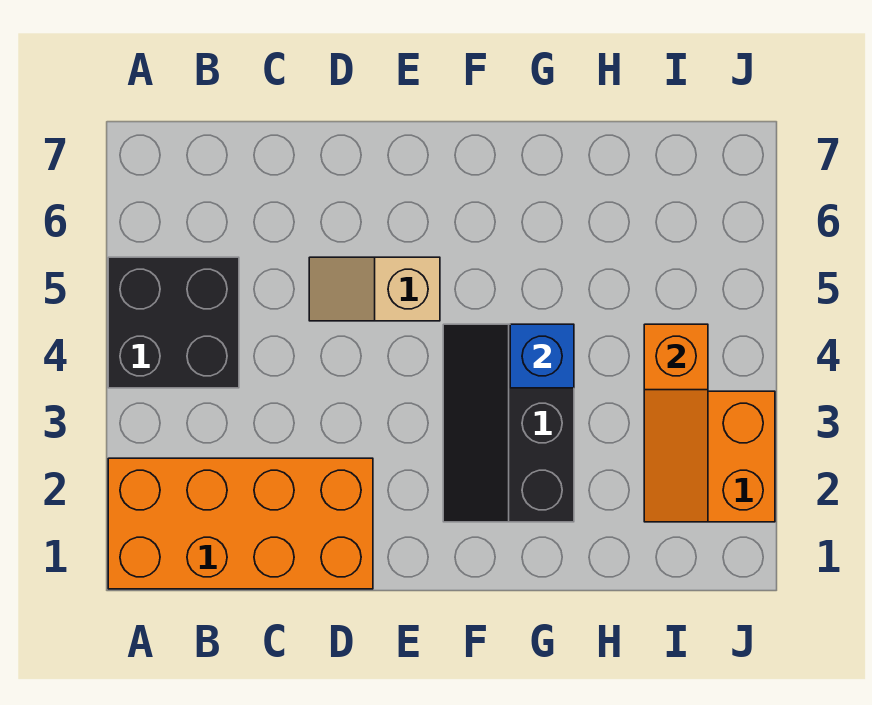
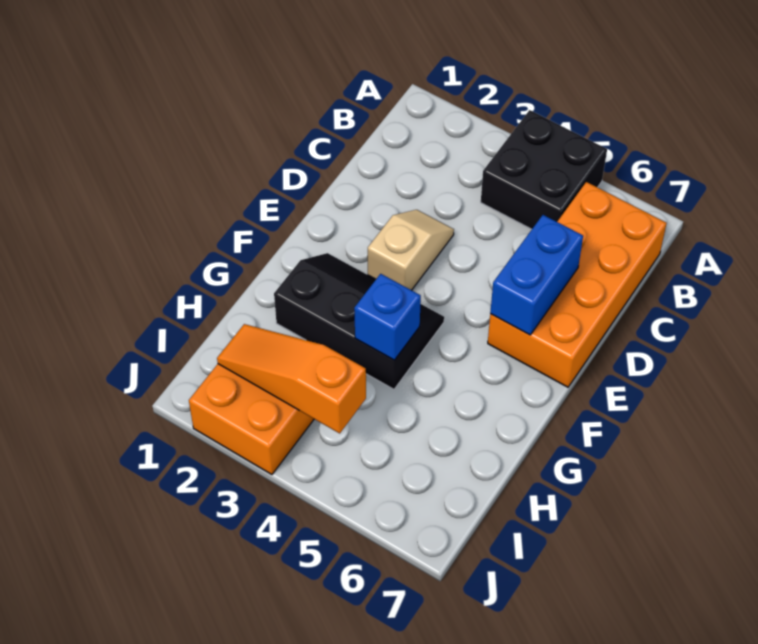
orange brick A1:D2 level 1 -> orange brick B6:E7 level 1
tan slope D5:E5 level 1 top E -> tan slope D3:E3 level 1 top E
none -> blue brick D6:E6 level 2

